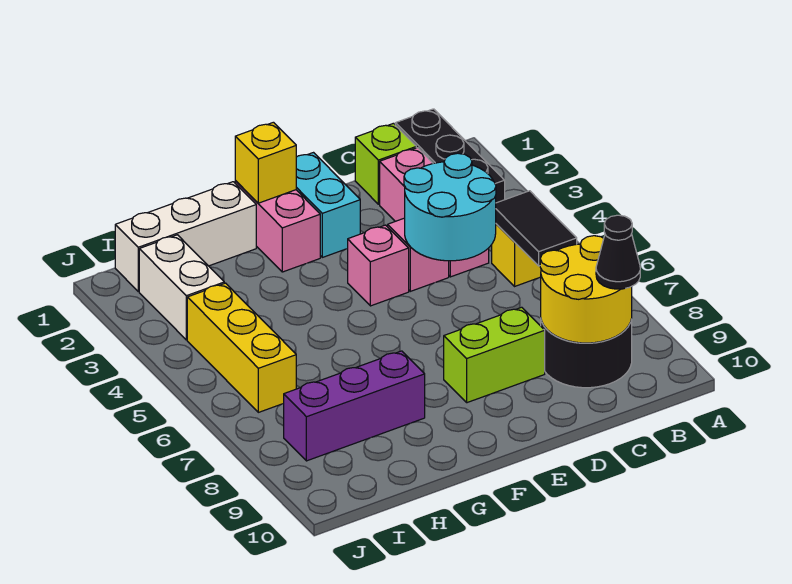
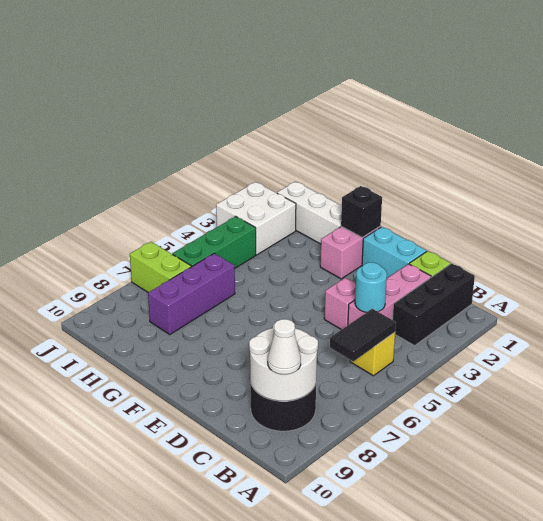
yellow round brick B8:C9 level 2 -> white round brick B8:C9 level 2
black cone B9 level 3 -> white cone B9 level 3
cyan round brick C4:D5 level 2 -> cyan round brick C4 level 2
lime brick D8:E8 level 1 -> lime brick I7:J7 level 1
cyan brick E1:E2 level 1 -> cyan brick D1:E1 level 1
pink brick E4 level 1 -> none
yellow brick F1 level 2 -> black brick F1 level 2
purple brick G8:I8 level 1 -> purple brick H6:H8 level 1
white brick I2:I3 level 1 -> white brick I2:J3 level 1
yellow brick I4:I6 level 1 -> green brick I4:I6 level 1

